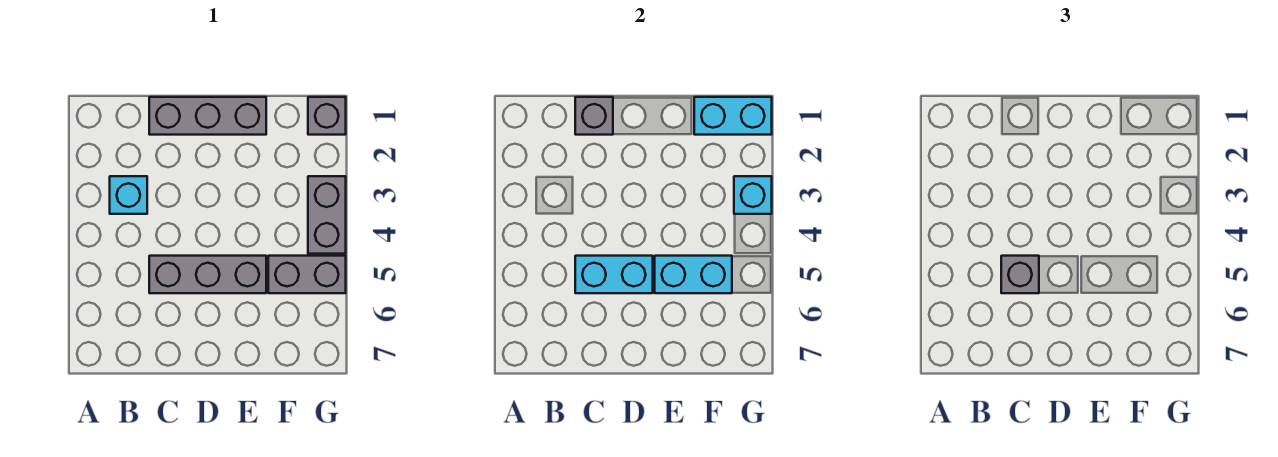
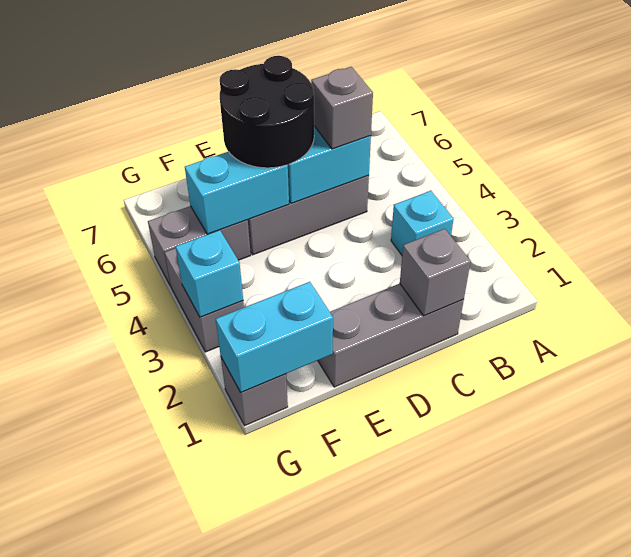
none -> black round brick D5:E6 level 3

